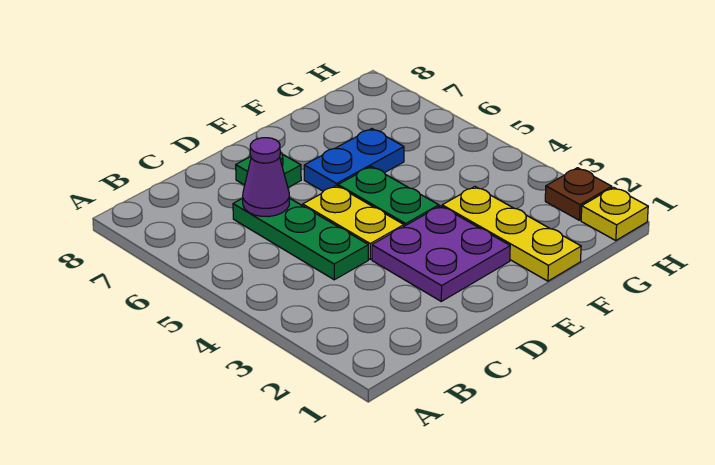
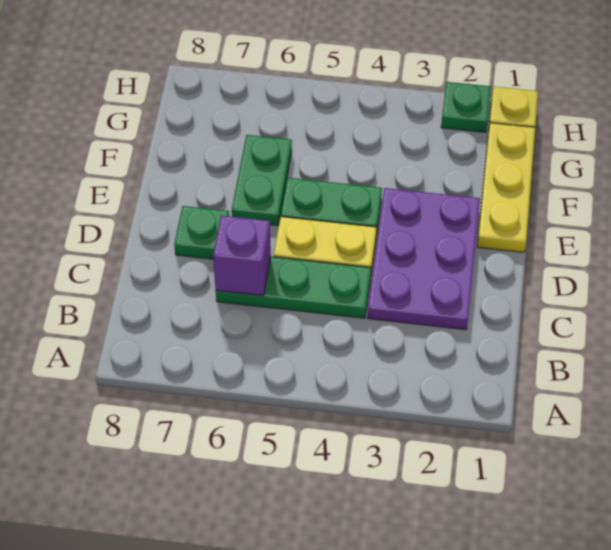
purple cone C6 level 2 -> purple brick C6 level 2
purple plate D2:E3 level 1 -> purple plate C2:E3 level 1
blue plate E6:F6 level 1 -> green plate E6:F6 level 1
yellow plate F1:F3 level 1 -> yellow plate E1:G1 level 1
brown plate H2 level 1 -> green plate H2 level 1

